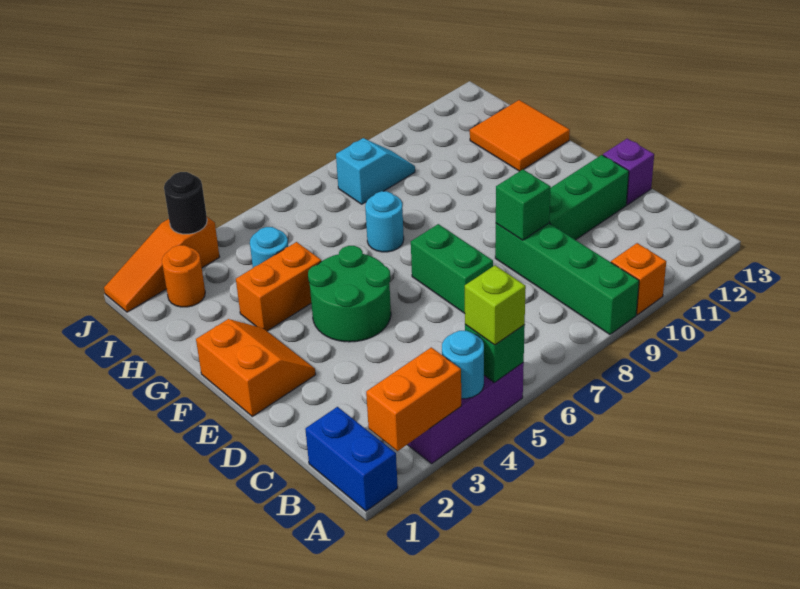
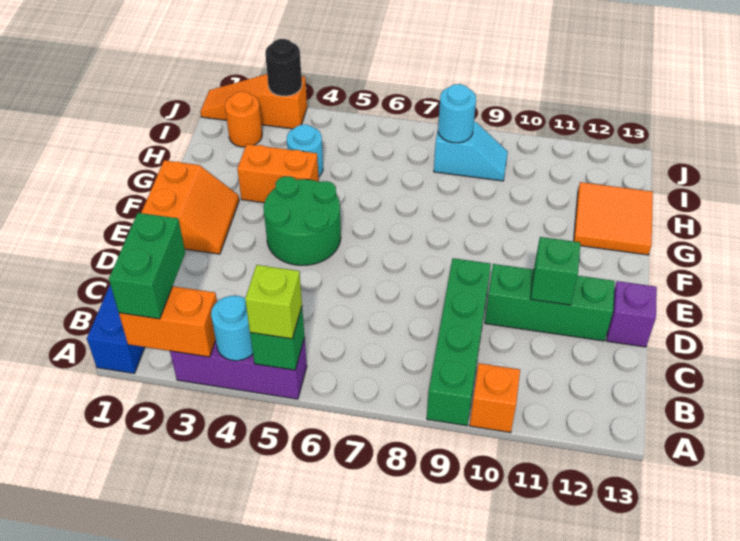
green brick D7:E7 level 1 -> green brick A2:B2 level 3
green brick D9 level 2 -> green brick D11 level 2
cyan round brick G7 level 1 -> cyan round brick I8 level 2

